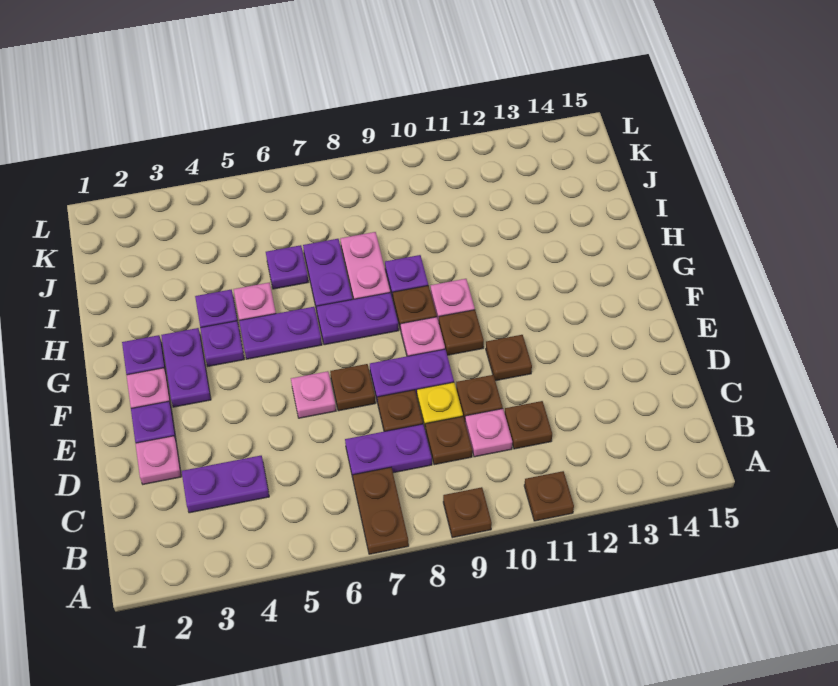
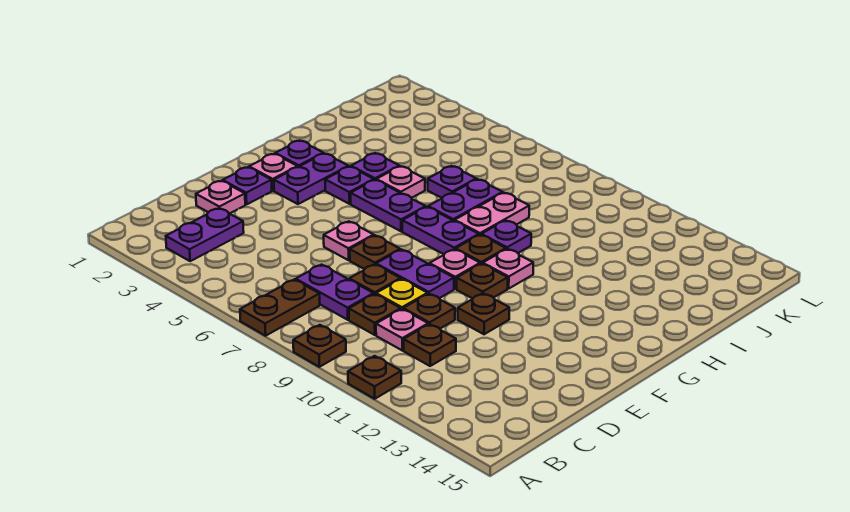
purple plate C3:C4 level 1 -> purple plate B3:C3 level 1

